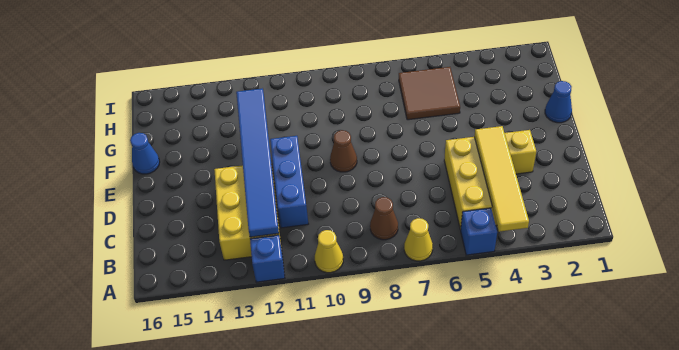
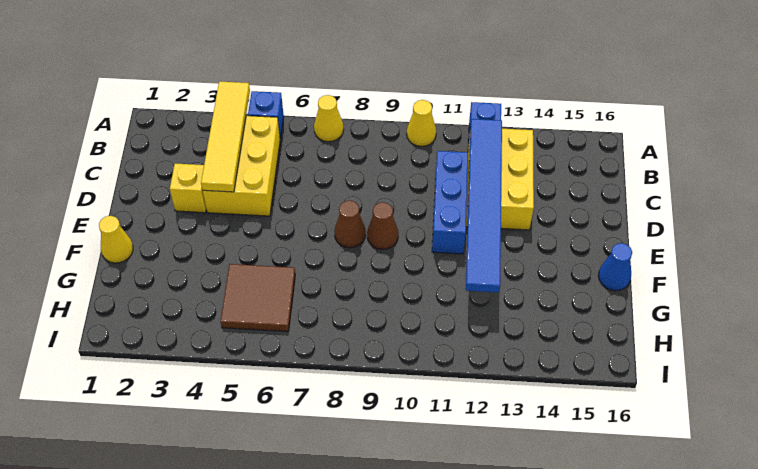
brown cone B8 level 1 -> brown cone E8 level 1
blue cone F1 level 1 -> yellow cone F1 level 1

